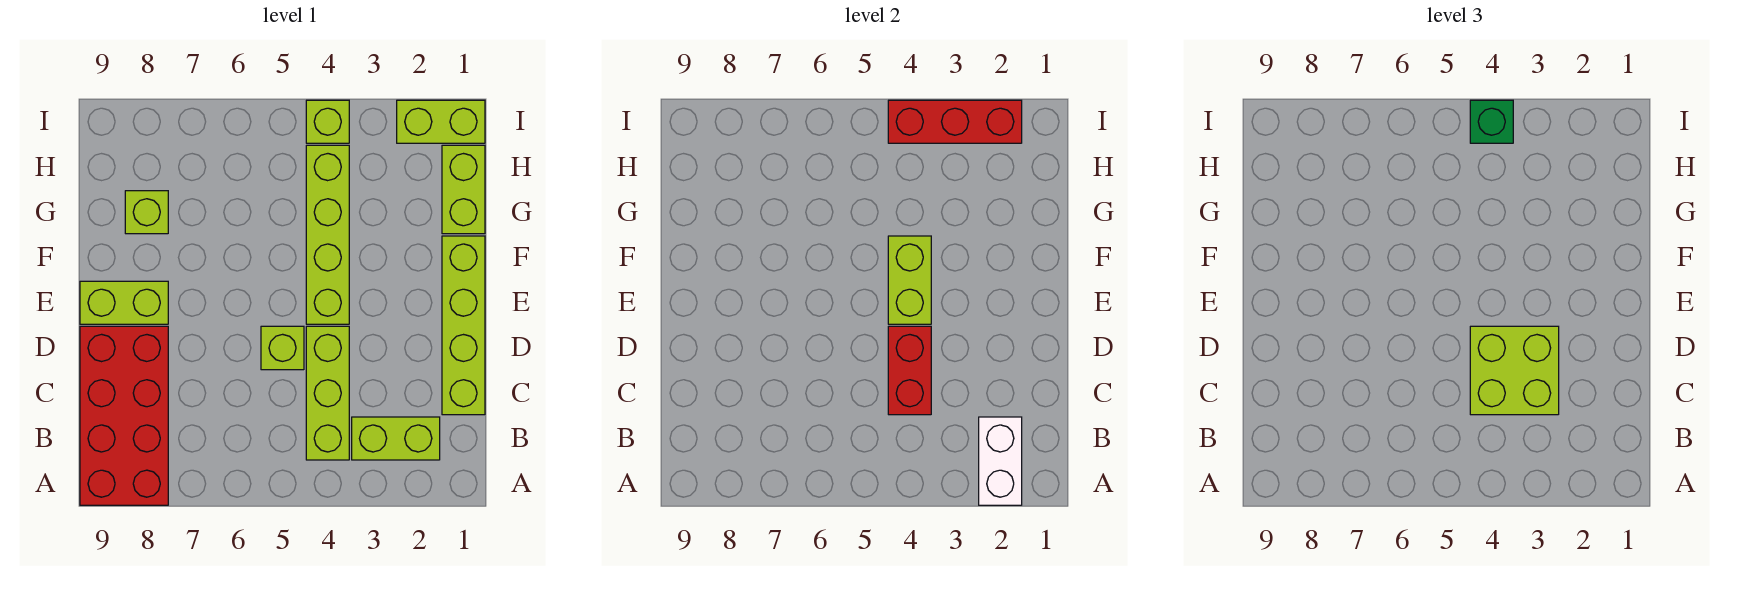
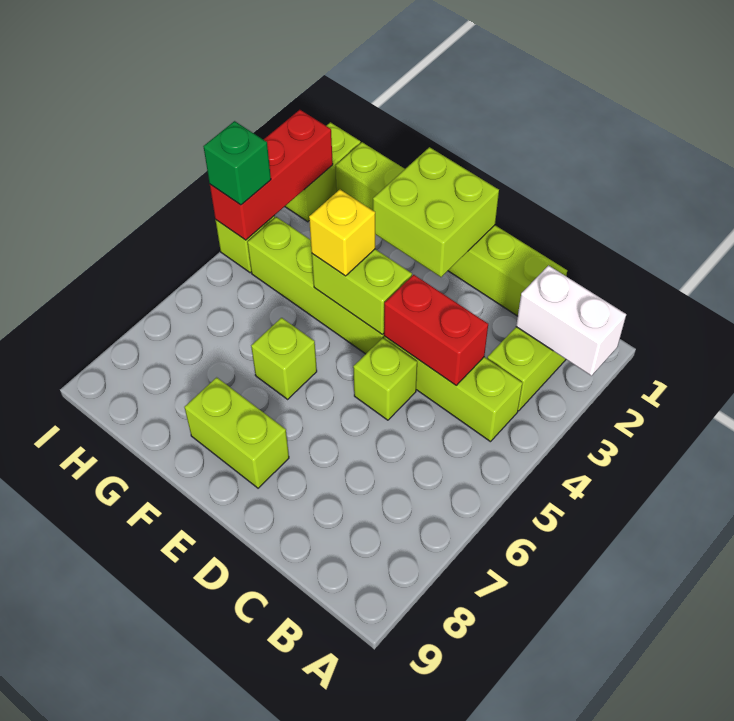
red brick A8:D9 level 1 -> none
lime brick C3:D4 level 3 -> lime brick E1:F2 level 2
lime brick E8:E9 level 1 -> lime brick E8:F8 level 1
none -> yellow brick F4 level 3
lime brick G8 level 1 -> lime brick F6 level 1

